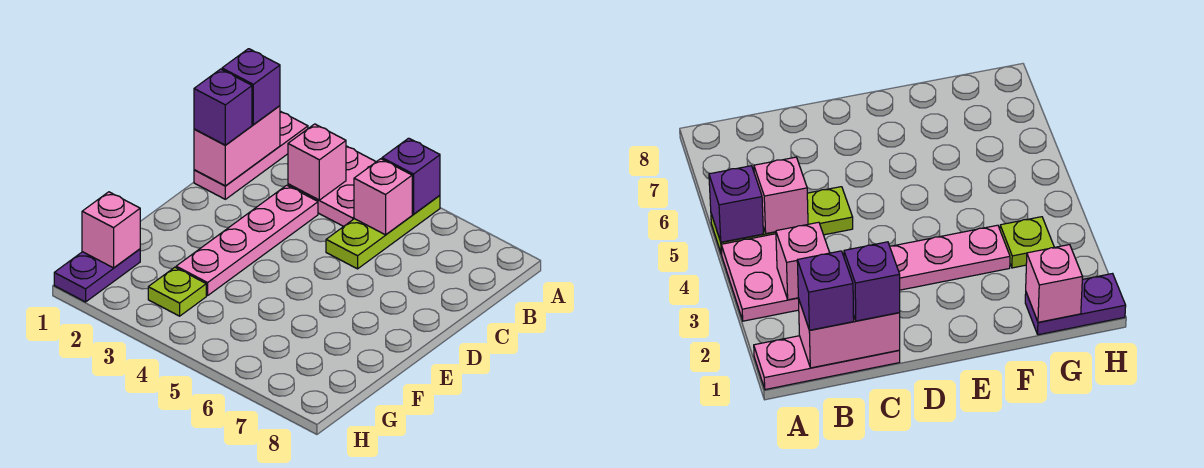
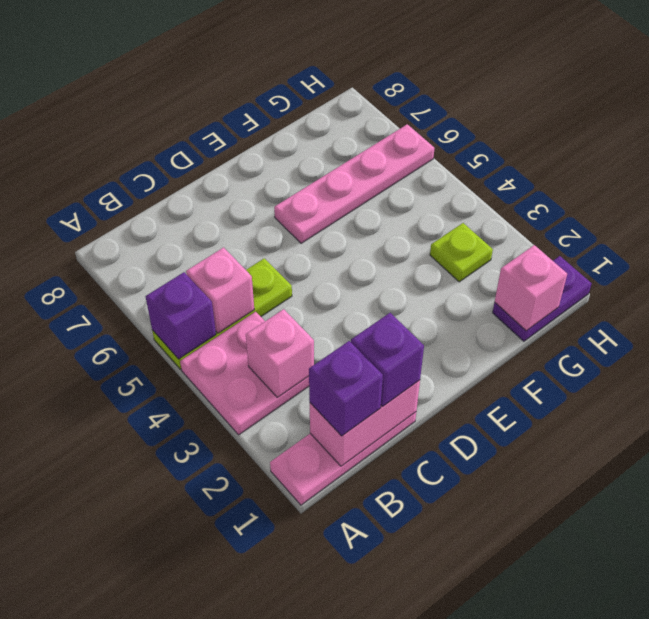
pink plate C3:F3 level 1 -> pink plate E6:H6 level 1

